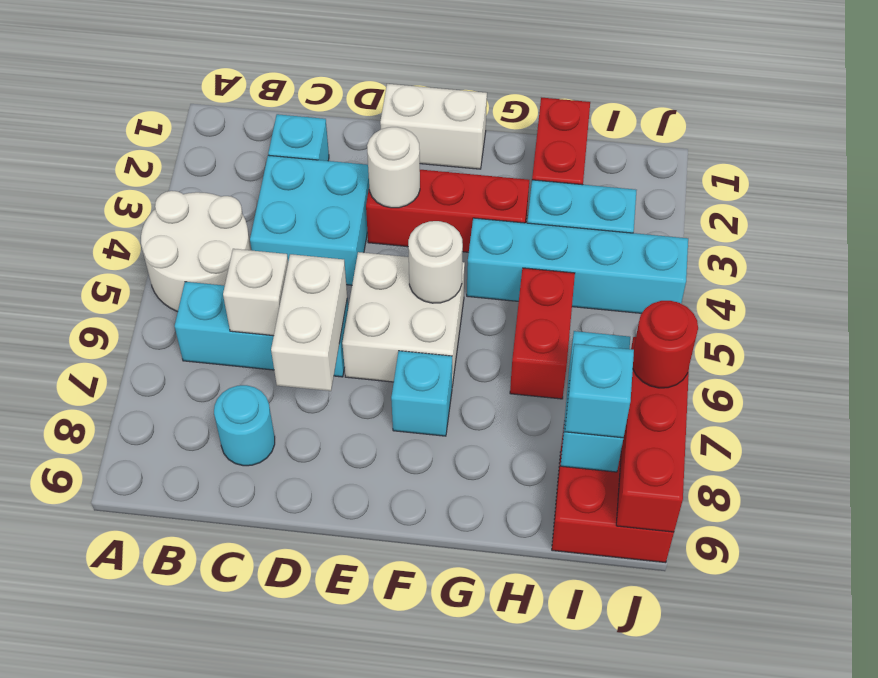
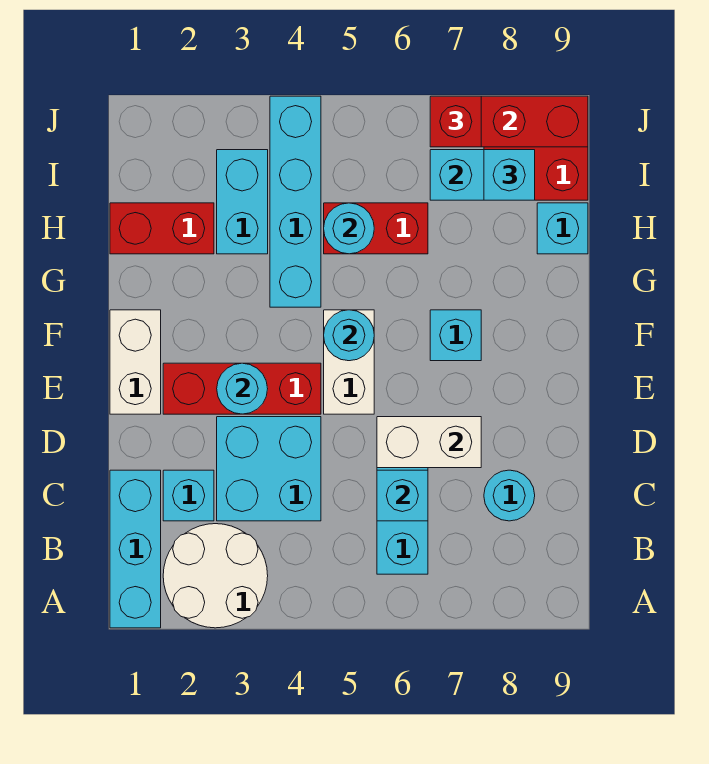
none -> cyan brick A1:C1 level 1
white round brick A4:B5 level 1 -> white round brick A2:B3 level 1
white brick C6 level 2 -> cyan brick C6 level 2
red brick E3:G3 level 1 -> red brick E2:E4 level 1
white round brick E3 level 2 -> cyan round brick E3 level 2
white brick E5:F6 level 1 -> white brick E5:F5 level 1
white round brick F5 level 2 -> cyan round brick F5 level 2
none -> cyan round brick H5 level 2
none -> cyan brick H9 level 1
red round brick J7 level 3 -> red brick J7 level 3

